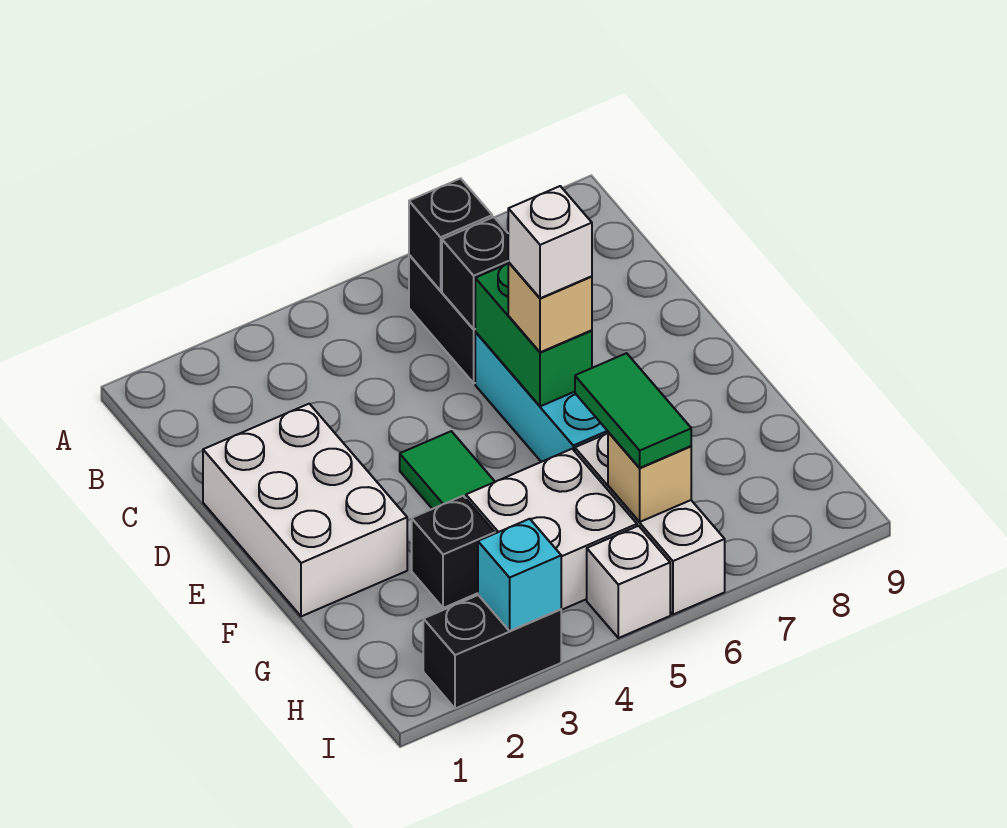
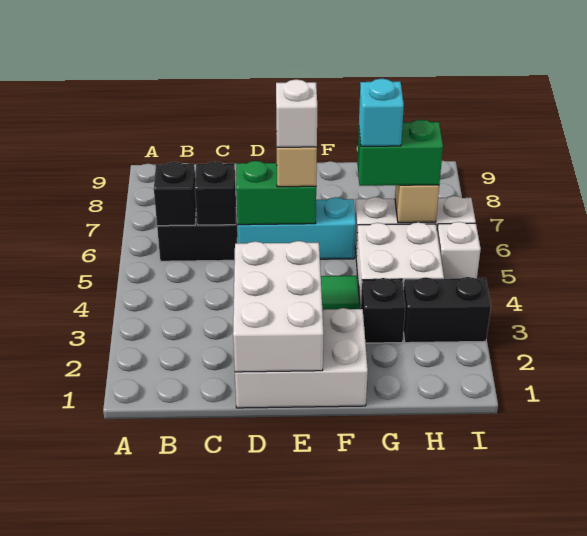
none -> white brick D1:E3 level 2
green tile G6:H6 level 3 -> green brick G6:H6 level 3
black brick I2:I3 level 1 -> black brick H3:I3 level 1
cyan brick I3 level 2 -> cyan brick G6 level 4

